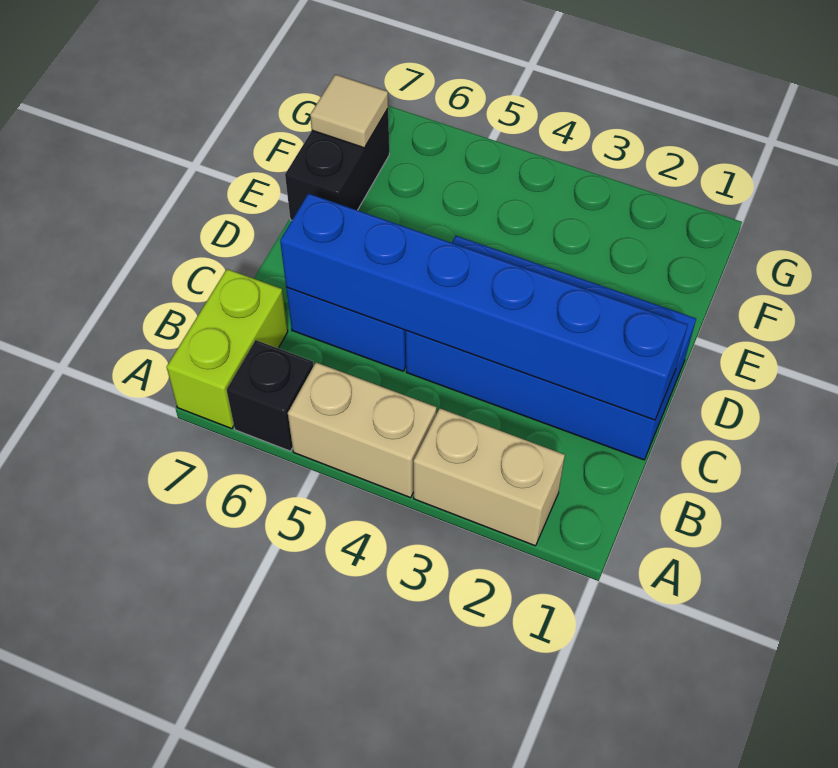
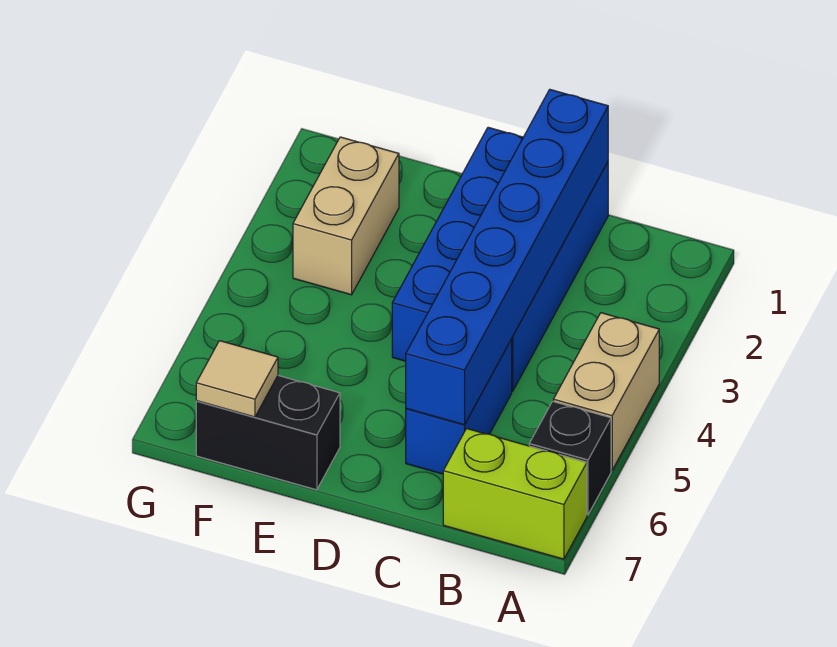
tan brick A2:A3 level 1 -> tan brick F2:F3 level 1

